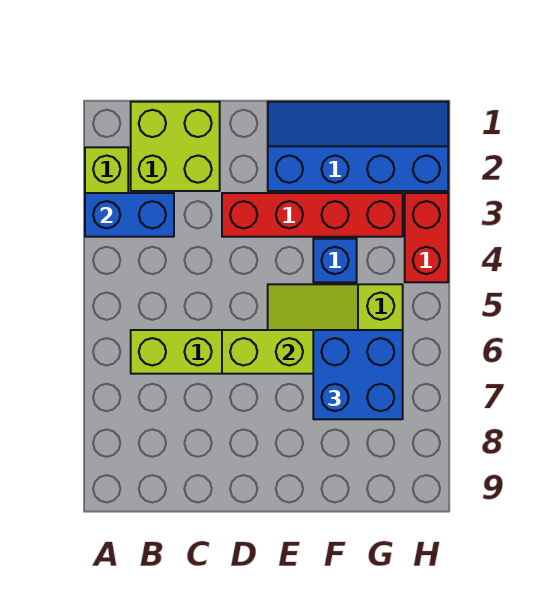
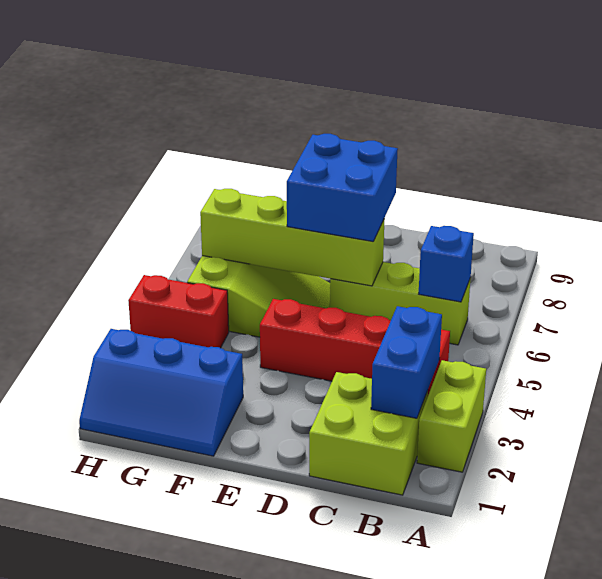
blue brick A3:B3 level 2 -> blue brick B2:B3 level 2
red brick D3:G3 level 1 -> red brick B4:E4 level 1
blue slope E1:H2 level 1 top 2 -> blue slope F1:H2 level 1 top 2
blue brick F4 level 1 -> blue brick B6 level 2
blue brick F6:G7 level 3 -> blue brick D6:E7 level 3
red brick H3:H4 level 1 -> red brick G4:H4 level 1

